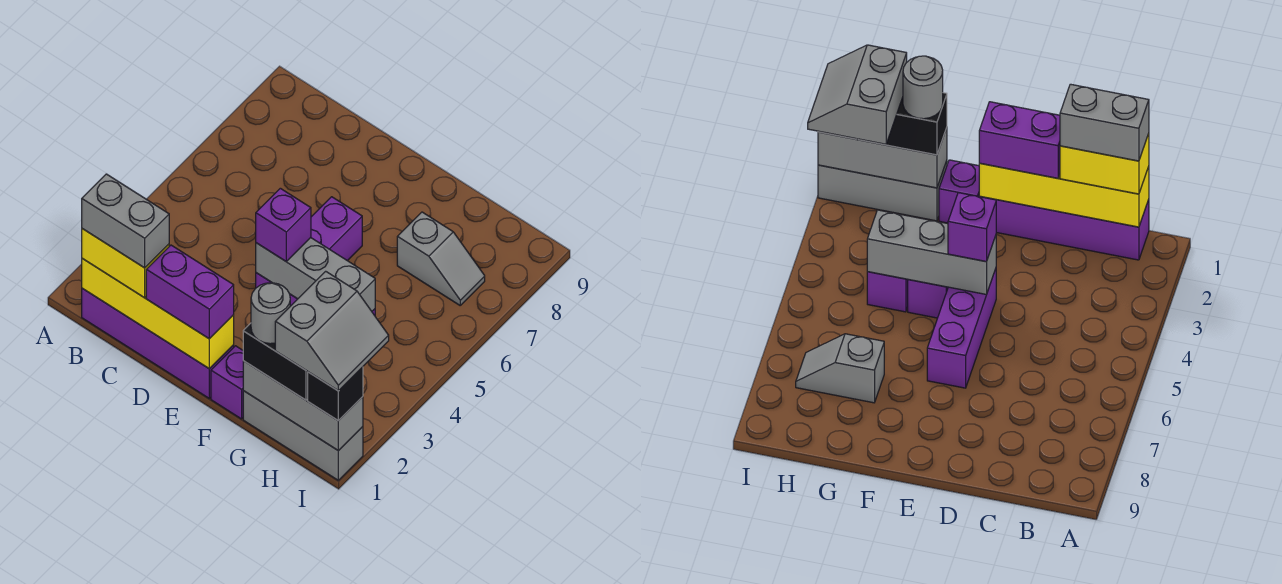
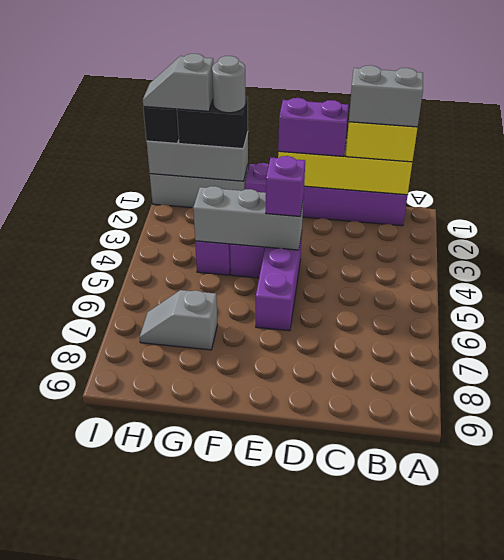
grey slope H1:I2 level 4 top H -> grey slope H1:I1 level 4 top H

